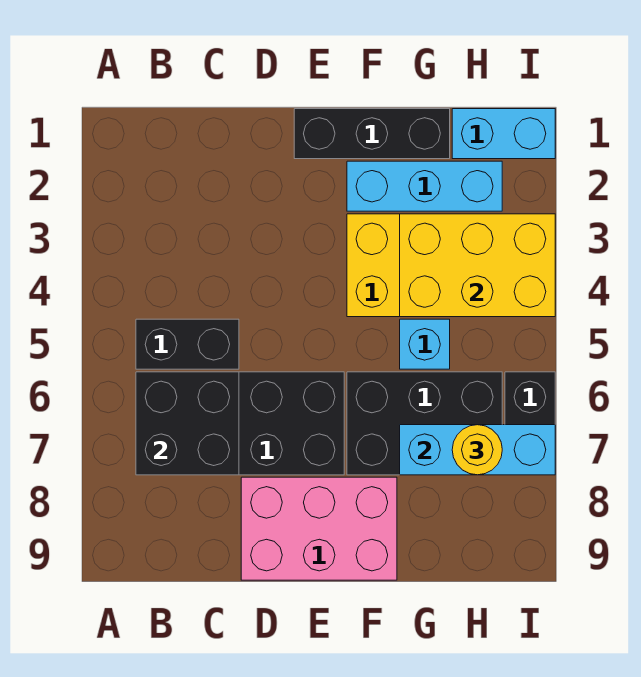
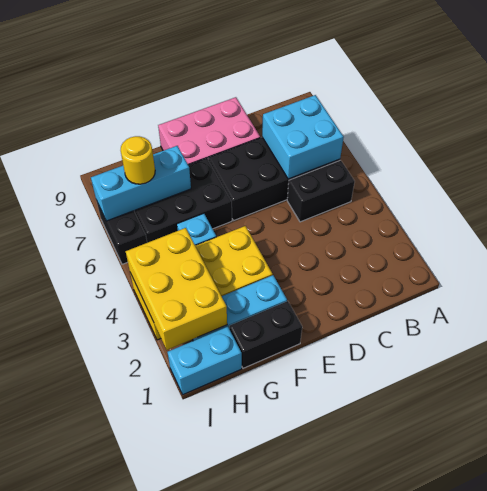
black brick B6:C7 level 2 -> cyan brick B6:C7 level 2
black brick E1:G1 level 1 -> black brick F1:G1 level 1
yellow brick G3:I4 level 2 -> yellow brick H2:I4 level 2

